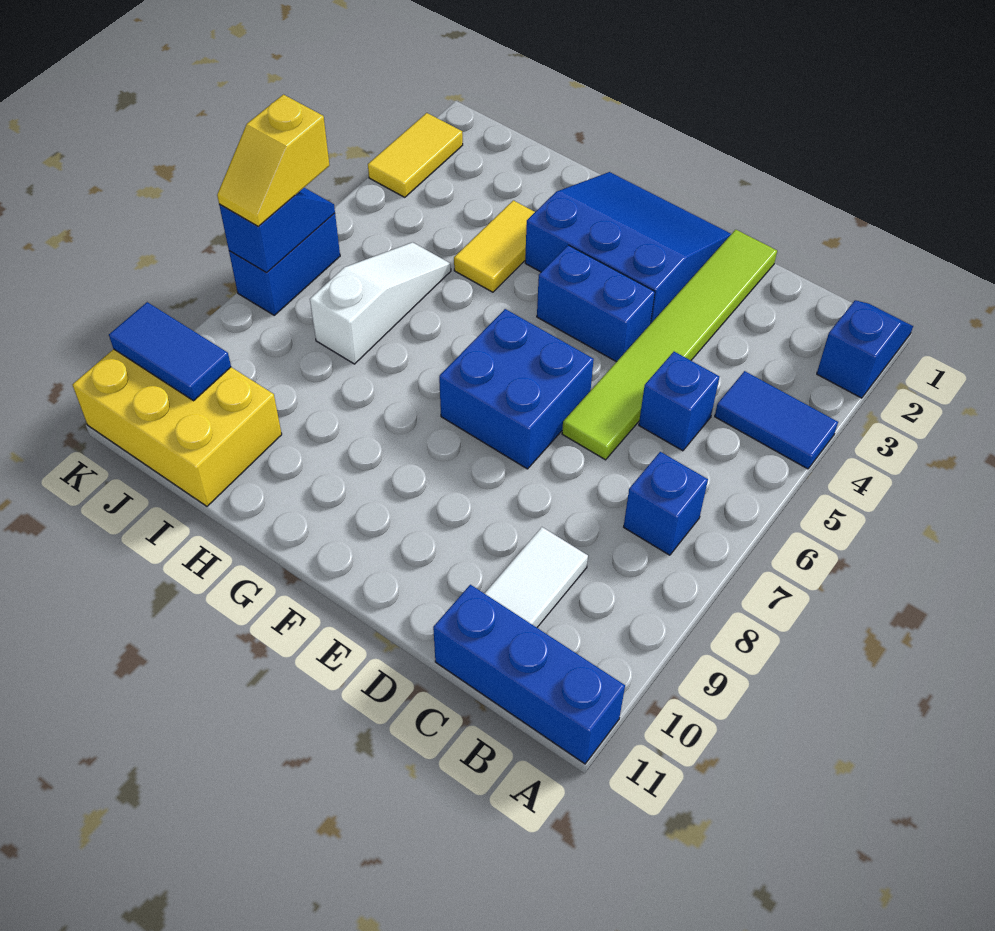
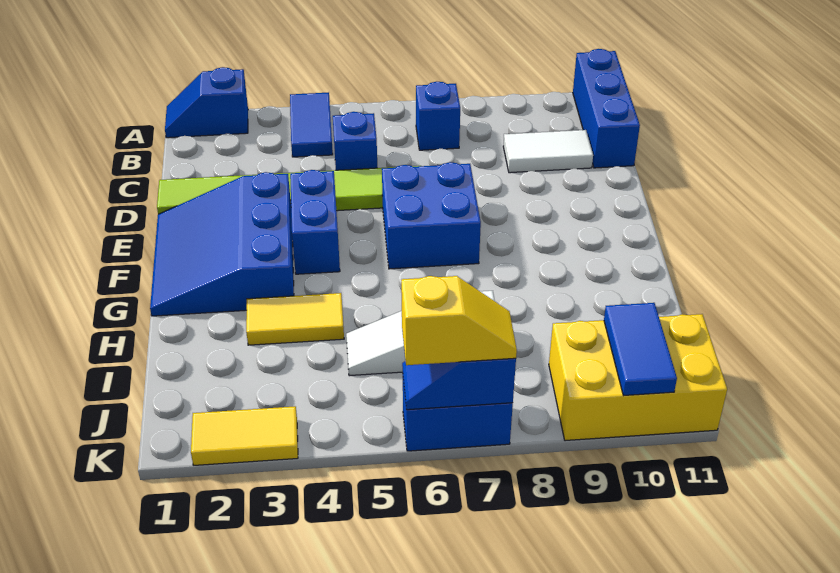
yellow brick I10:K11 level 1 -> yellow brick J9:K11 level 1

